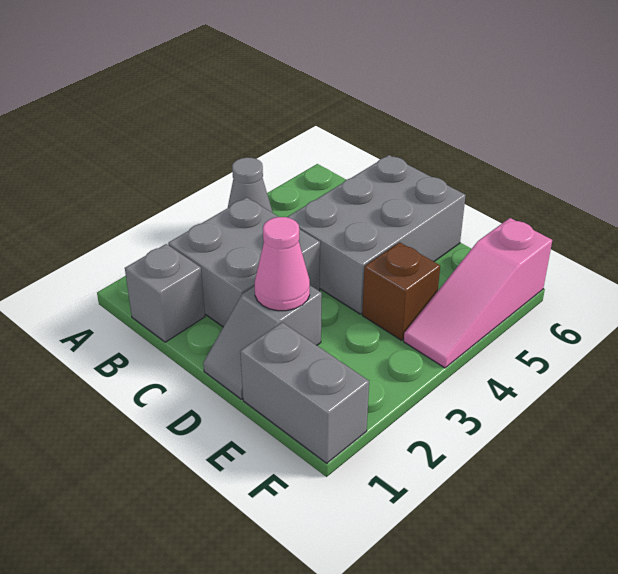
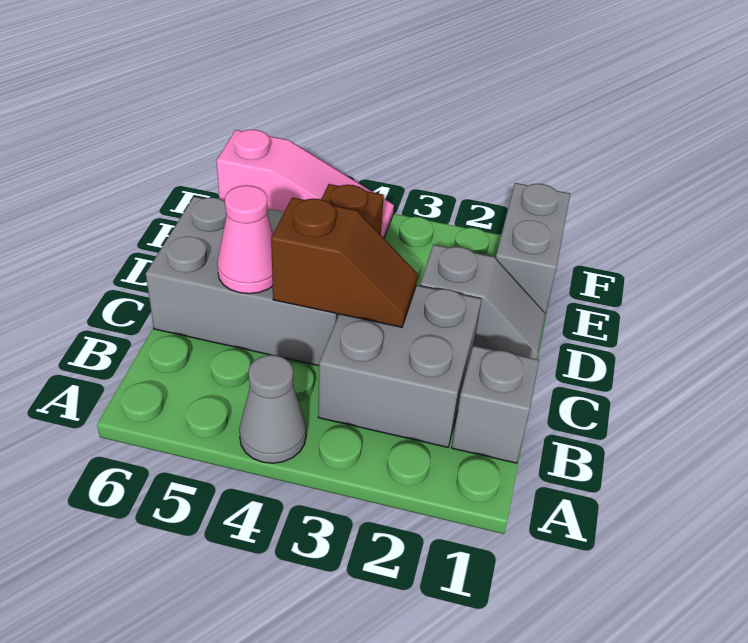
none -> brown slope C3:C4 level 2 top 4
pink cone D2 level 2 -> pink cone C5 level 2

